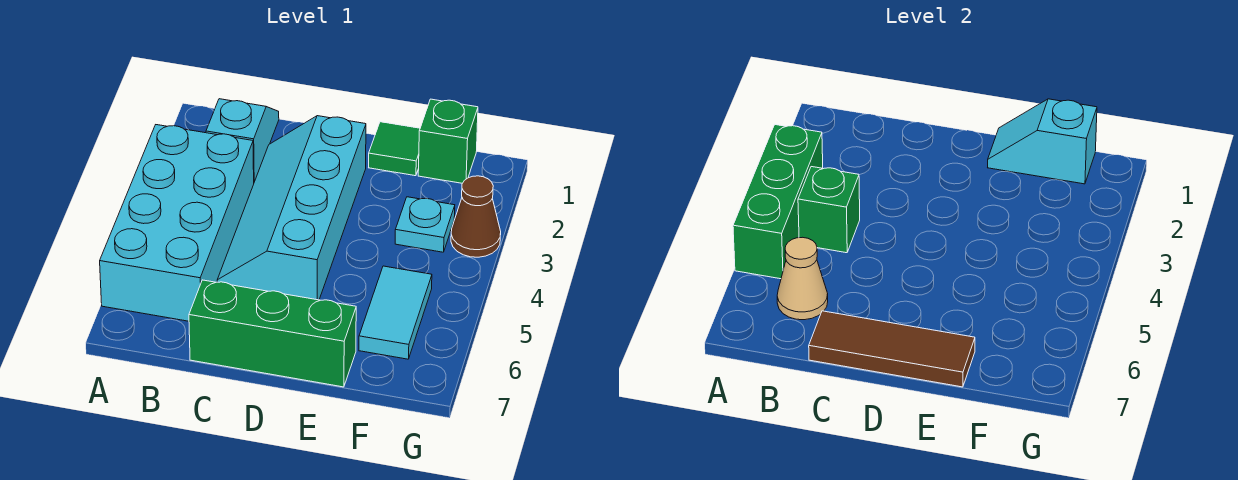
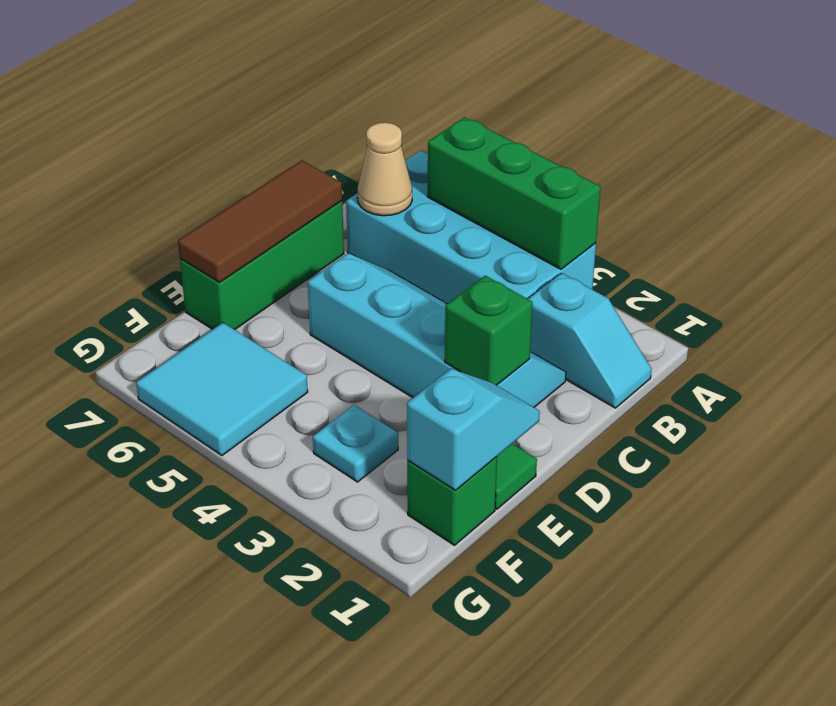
green brick B4 level 2 -> green brick D2 level 2
cyan tile F5:F6 level 1 -> cyan tile F5:G6 level 1
brown cone G3 level 1 -> none

